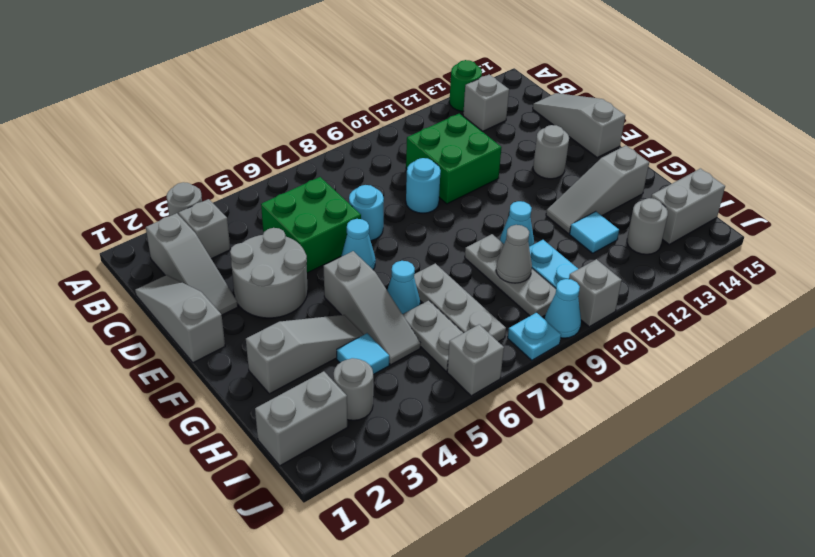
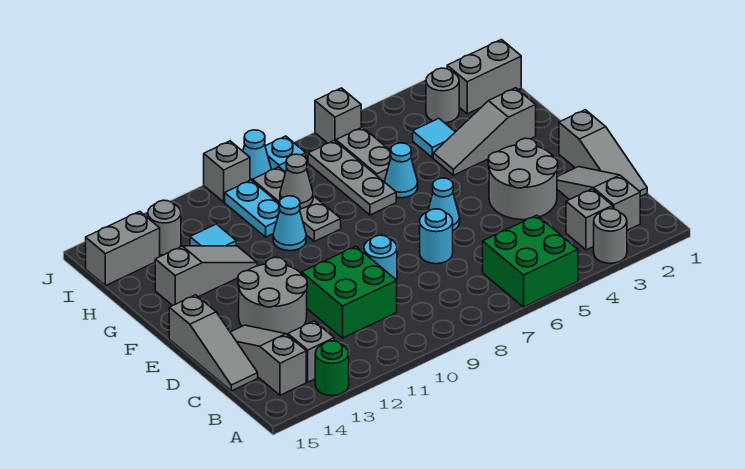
green brick C5:D6 level 1 -> green brick A5:B6 level 1
grey round brick E13 level 1 -> grey round brick D12:E13 level 1
grey slope F5:H5 level 1 top F -> grey slope B14:D14 level 1 top B

